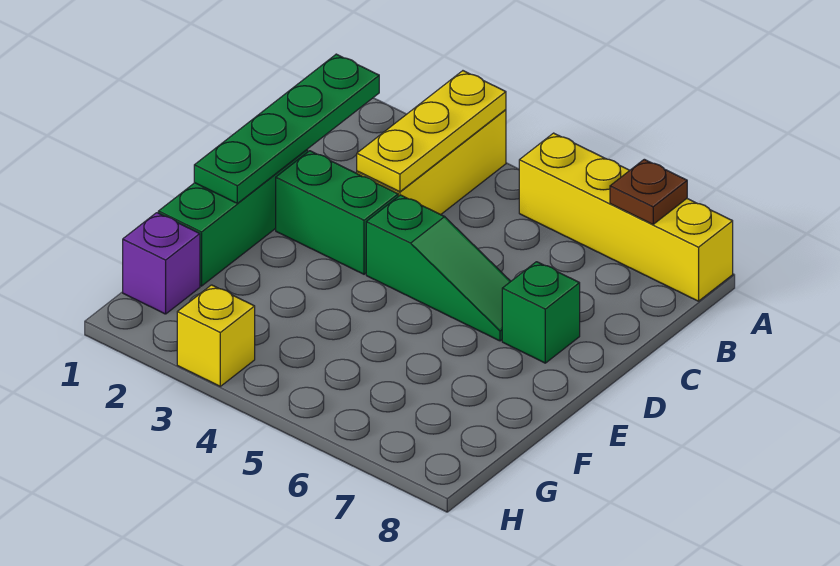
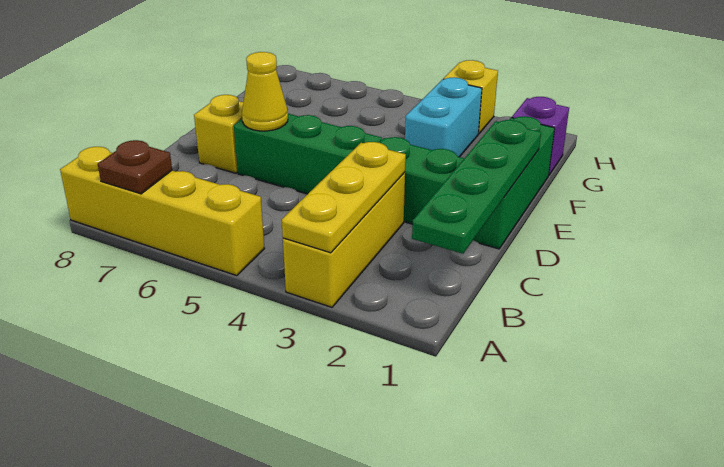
green slope D4:D6 level 1 top 4 -> green brick D4:D6 level 1
none -> yellow cone D6 level 2
green brick D7 level 1 -> yellow brick D7 level 1
none -> cyan brick F3:G3 level 1

